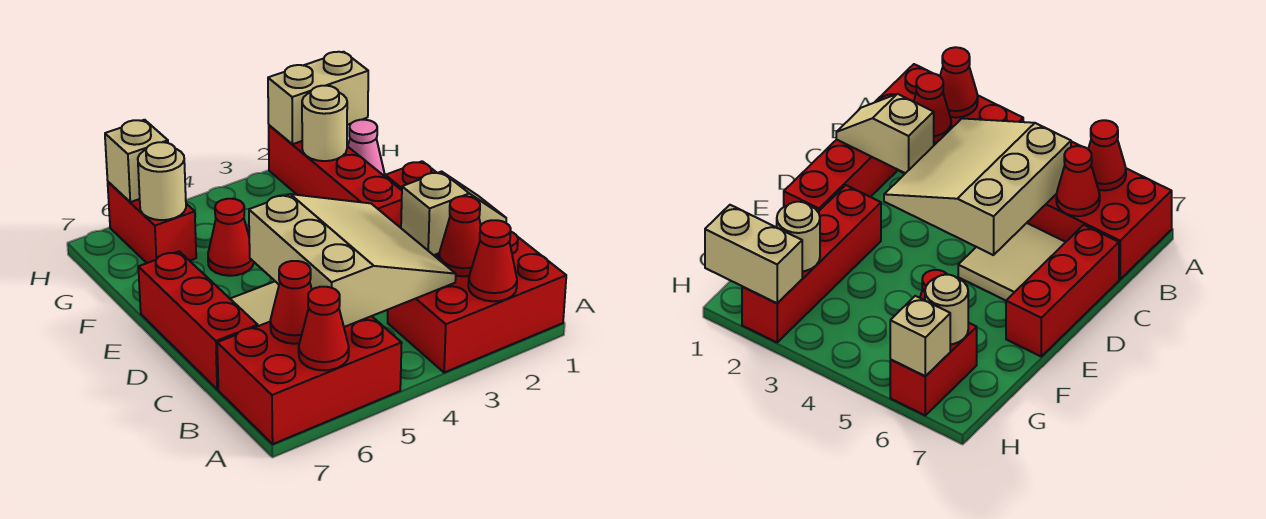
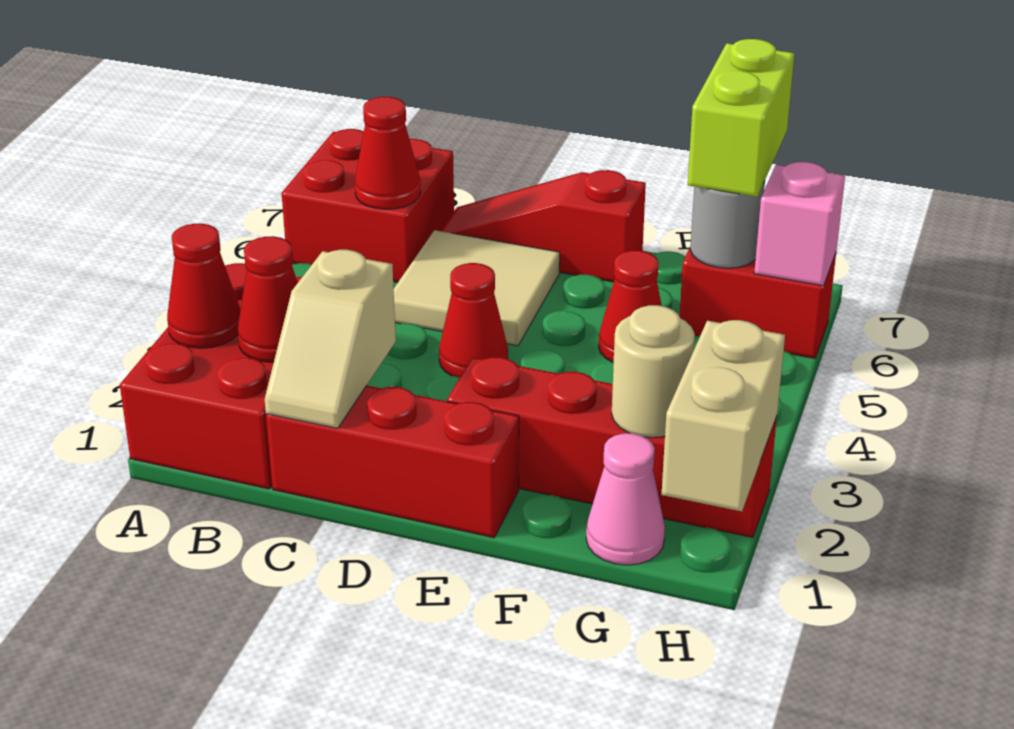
red brick A5:B7 level 1 -> red brick A6:B7 level 1
red cone A6 level 2 -> red cone D4 level 1
tan slope B3:D5 level 2 top 5 -> none
red brick C7:E7 level 1 -> red slope C7:E7 level 1 top E
tan round brick G6 level 2 -> grey round brick G6 level 2
none -> lime brick G6:G7 level 3
tan brick H6 level 2 -> pink brick H6 level 2

